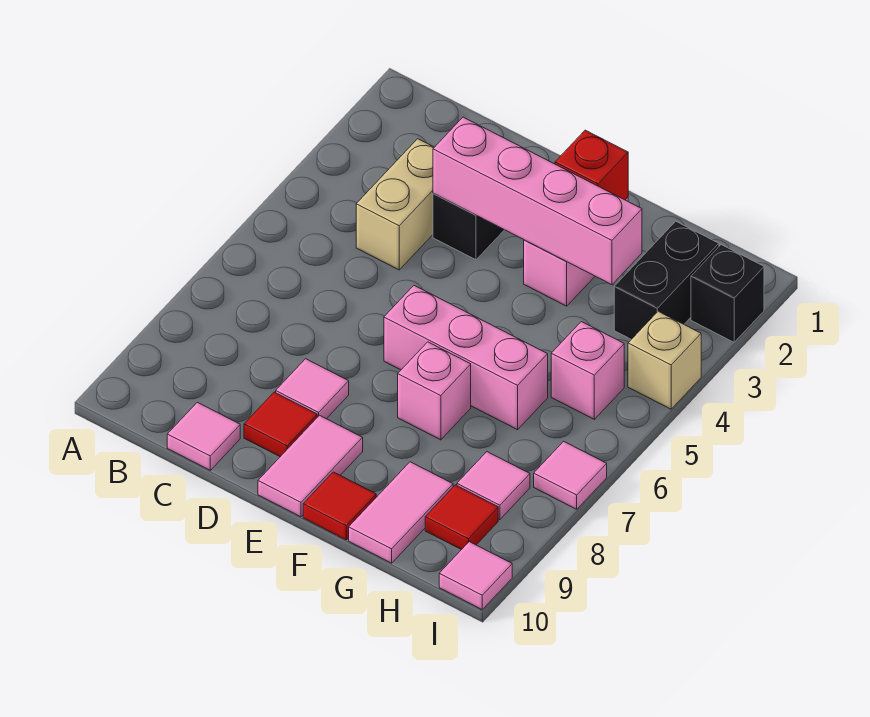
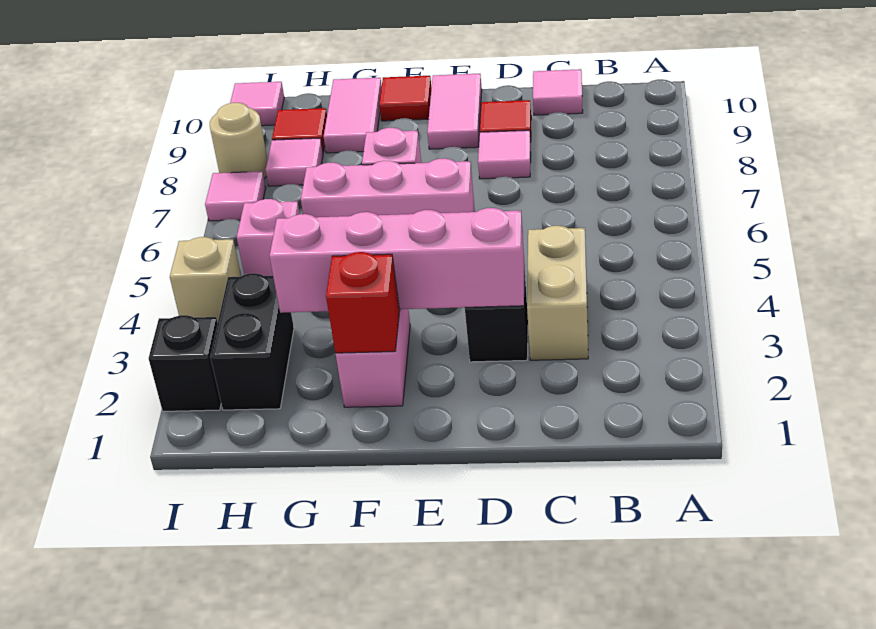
none -> tan round brick I8 level 1

